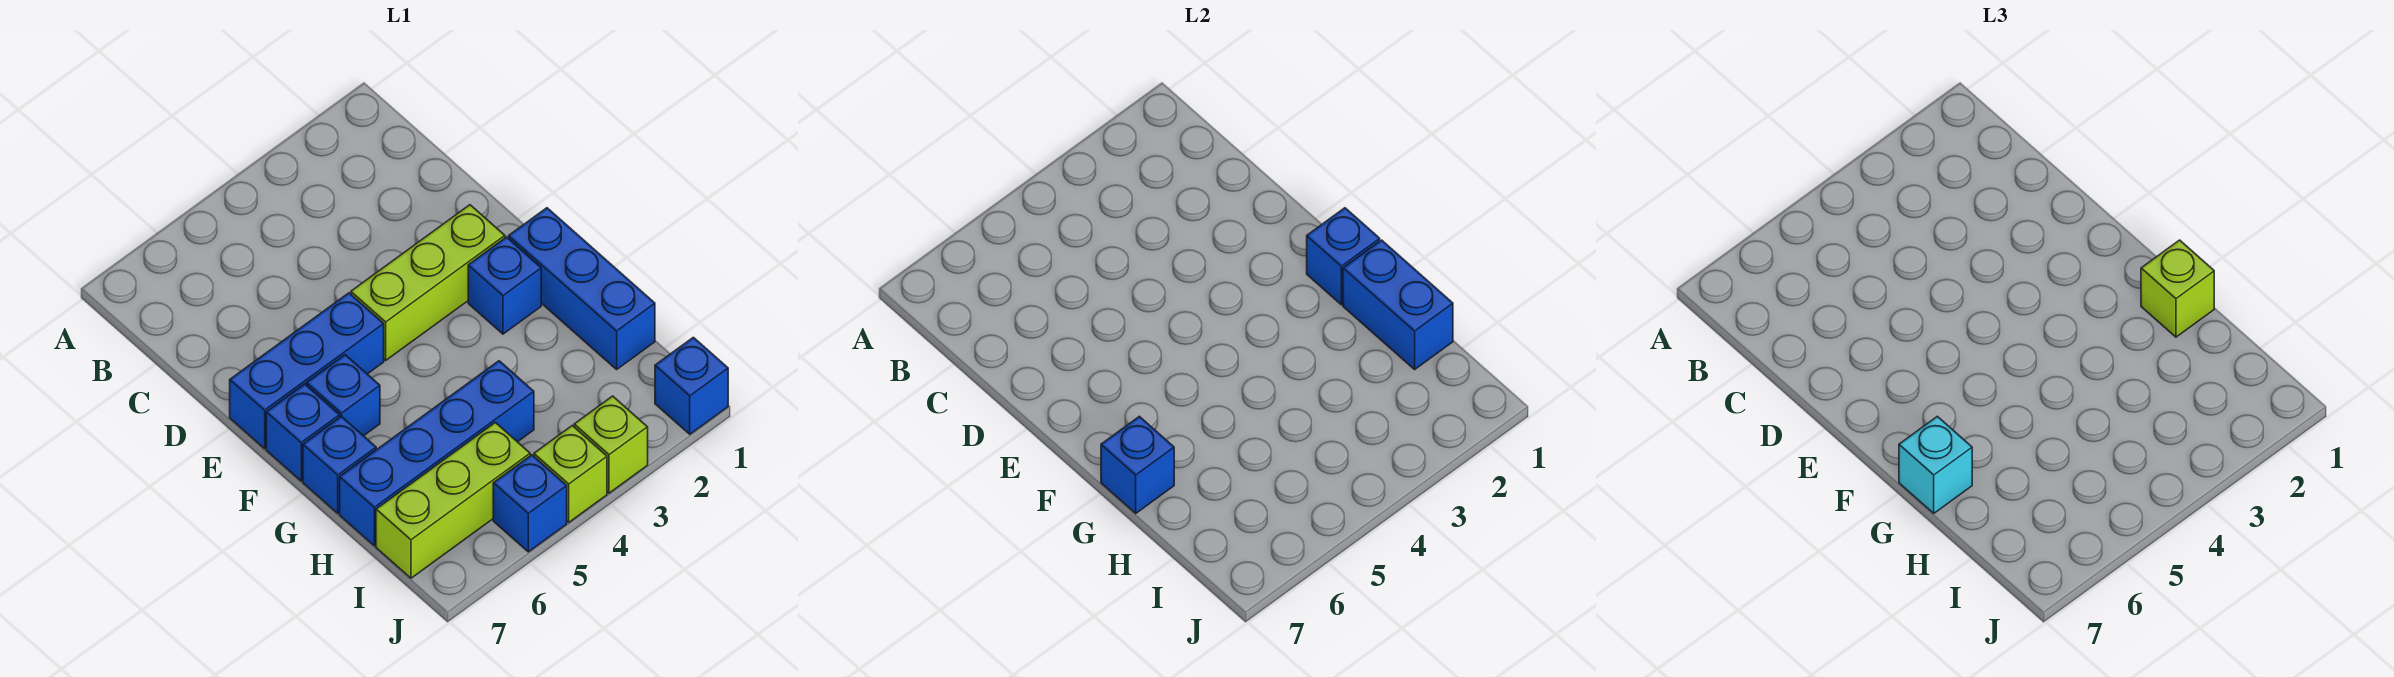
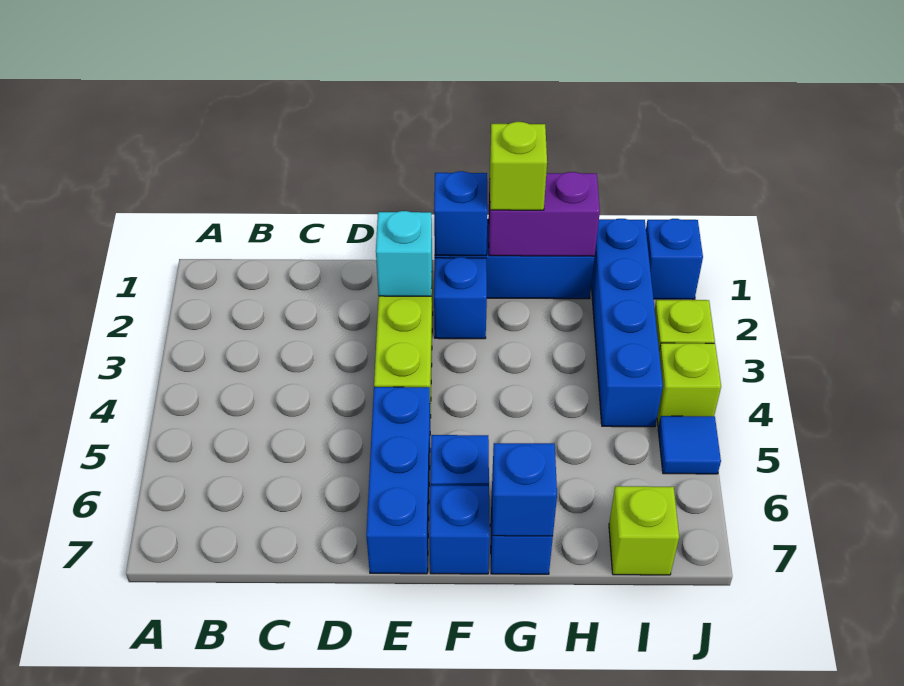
blue brick G1:H1 level 2 -> purple brick G1:H1 level 2
cyan brick G7 level 3 -> cyan brick E2 level 2
blue brick H4:H7 level 1 -> blue brick I1:I4 level 1
lime brick I5:I7 level 1 -> lime brick I7 level 1
blue brick J5 level 1 -> blue tile J5 level 1

